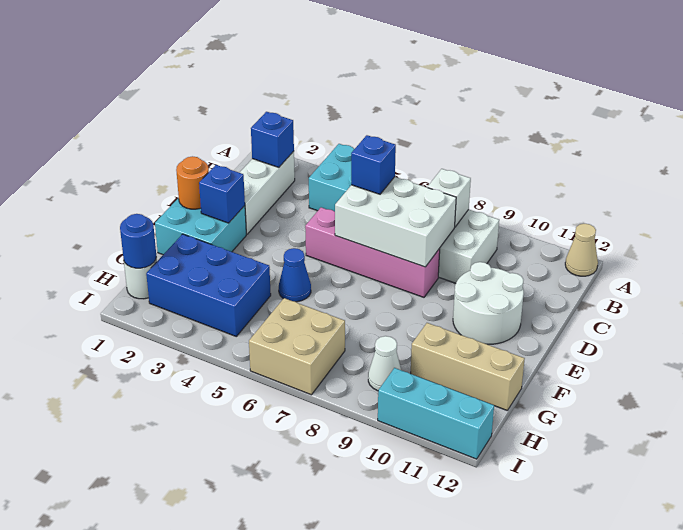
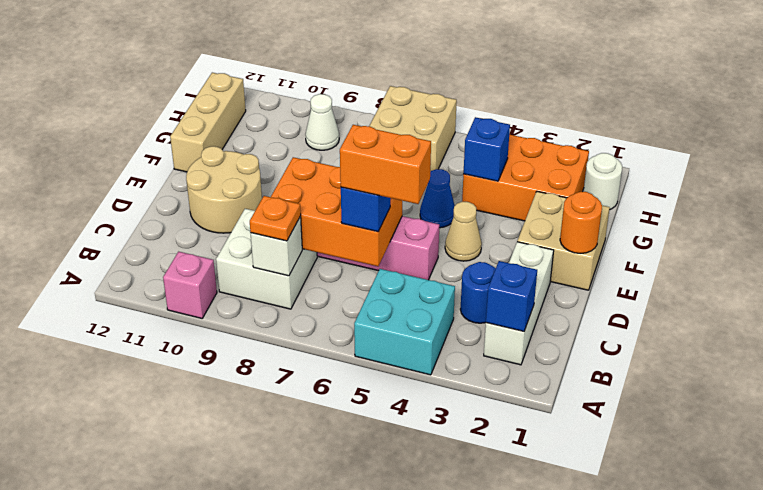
none -> pink brick A10 level 1
tan cone A12 level 1 -> tan cone E4 level 1
none -> orange plate B8 level 3
none -> orange brick C5:C6 level 4
white brick C6:D8 level 2 -> orange brick C6:D8 level 2
white round brick D10:E11 level 1 -> tan round brick D10:E11 level 1
cyan brick E1:F2 level 1 -> tan brick E1:F2 level 1
blue brick E2 level 2 -> blue brick G4 level 2
blue brick G2:H4 level 1 -> orange brick G2:H4 level 1
tan brick G10:G12 level 1 -> tan brick F12:H12 level 1
blue round brick H1 level 2 -> blue round brick C3 level 1
cyan brick I10:I12 level 1 -> none

